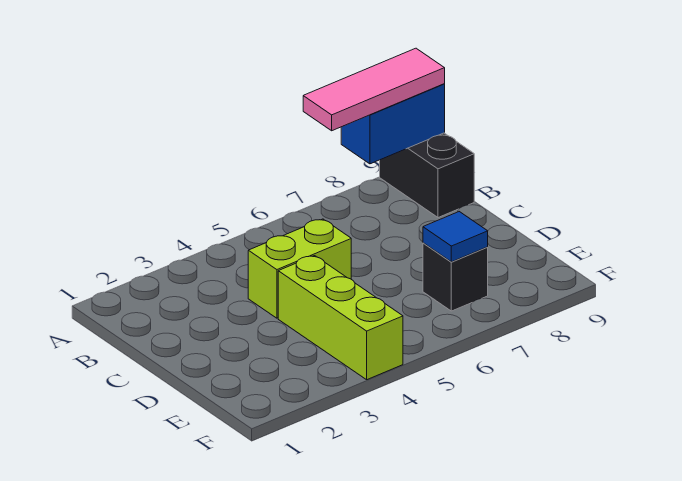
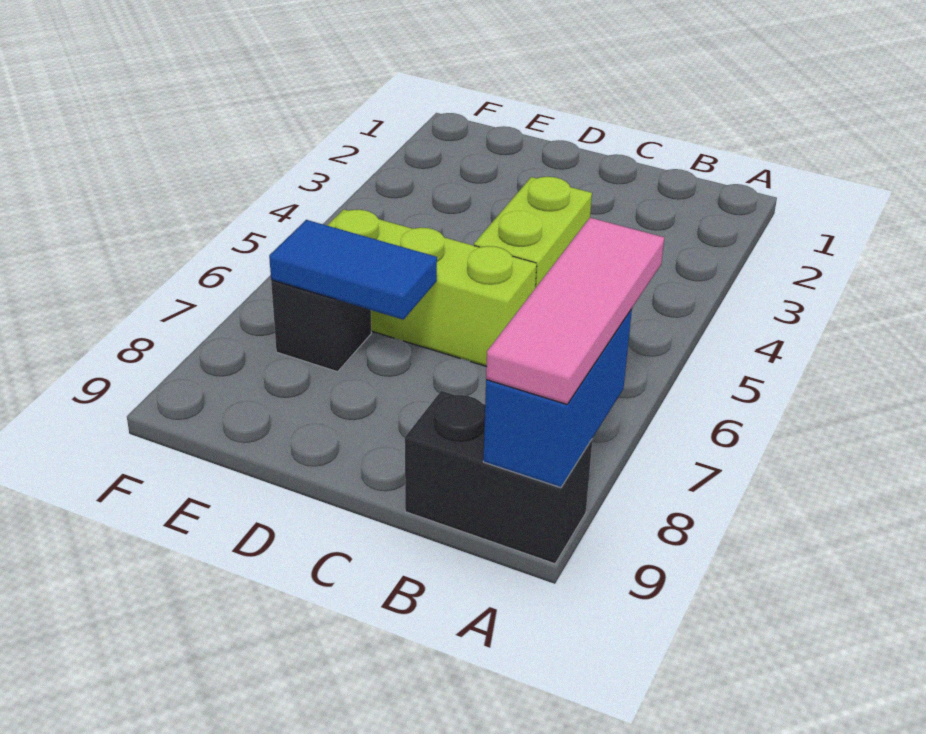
lime brick D4:F4 level 1 -> lime brick C6:E6 level 1
blue tile E7 level 2 -> blue tile D7:E7 level 2

